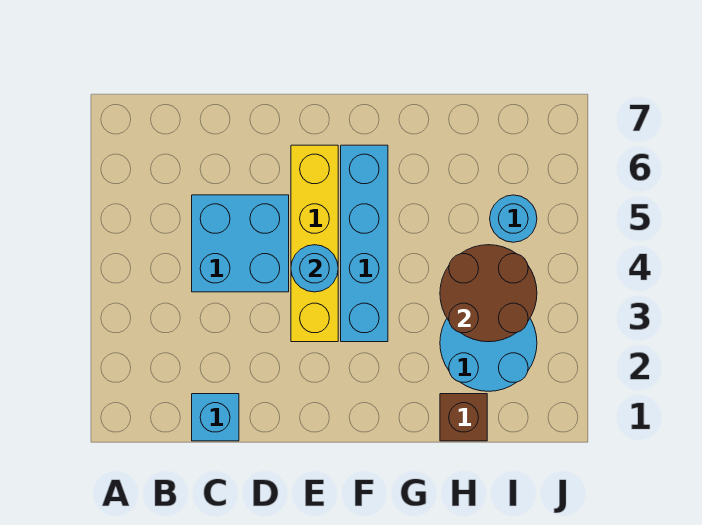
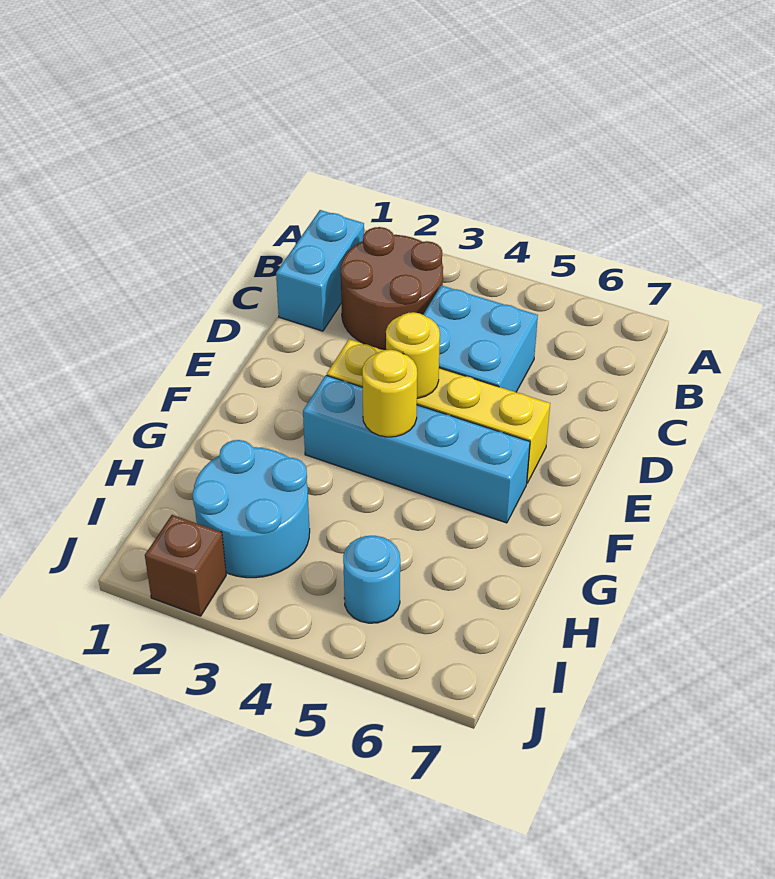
cyan brick C1 level 1 -> cyan brick B1:C1 level 1
cyan round brick E4 level 2 -> yellow round brick E4 level 2
none -> yellow round brick F4 level 2
brown brick H1 level 1 -> brown brick J2 level 1
brown round brick H3:I4 level 2 -> brown round brick B2:C3 level 1

